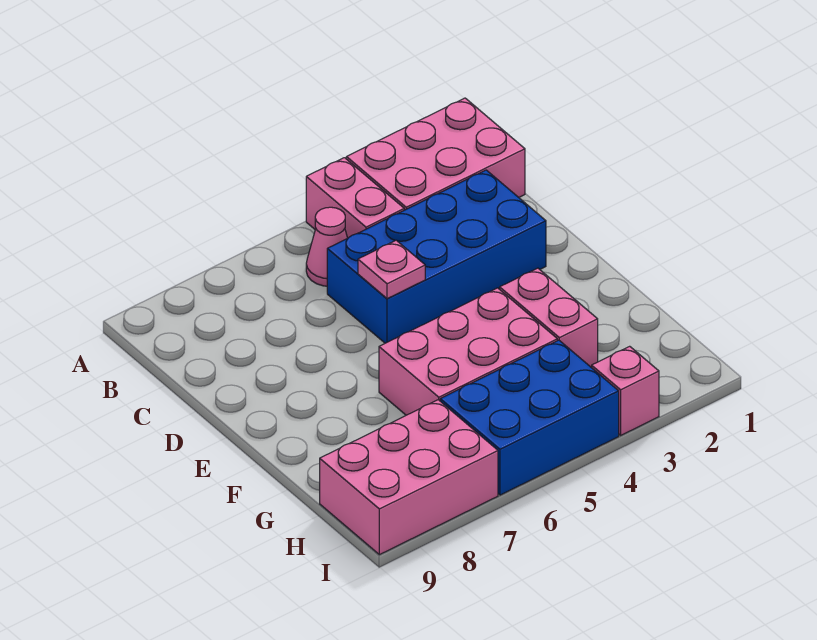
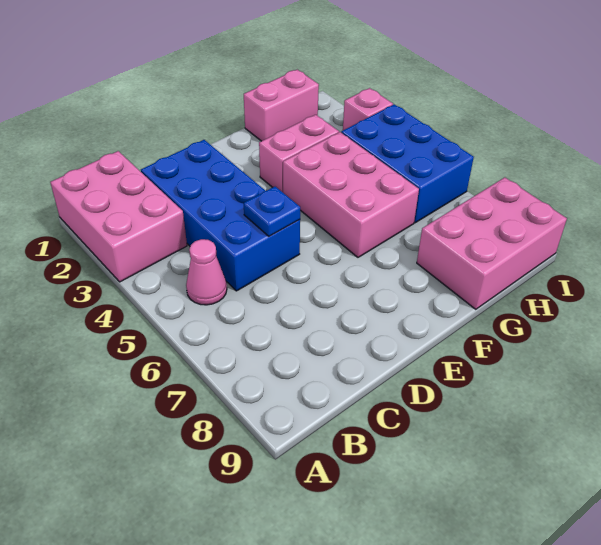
pink brick A4:B4 level 1 -> pink brick G1:H1 level 1
pink plate D5 level 2 -> blue plate D5 level 2
pink brick H7:I9 level 1 -> pink brick G8:I9 level 1

